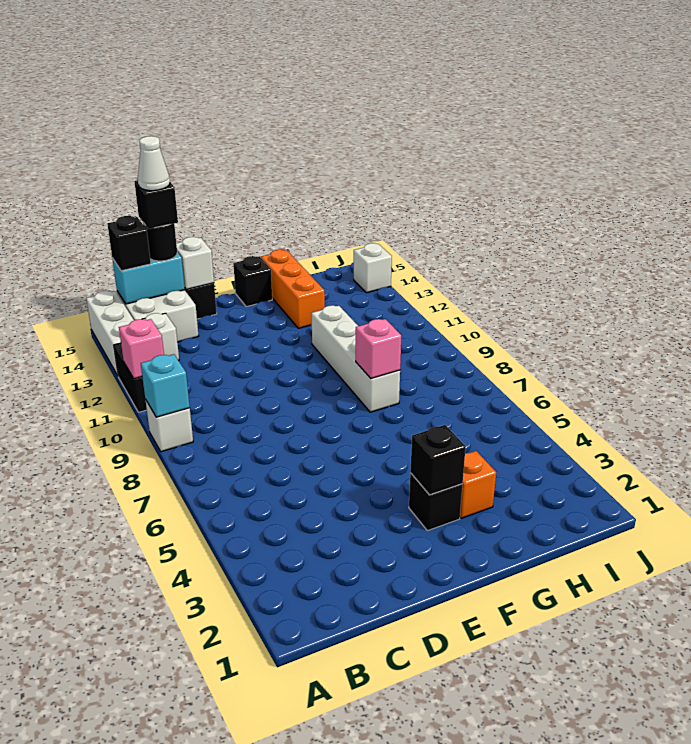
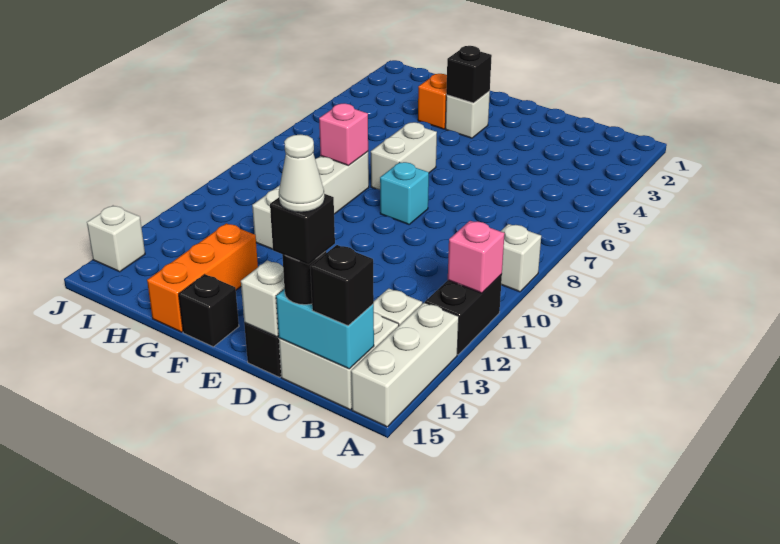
cyan brick A9 level 2 -> cyan brick E8 level 1
black brick F3 level 1 -> white brick F3 level 1
none -> white brick F6:F7 level 1

